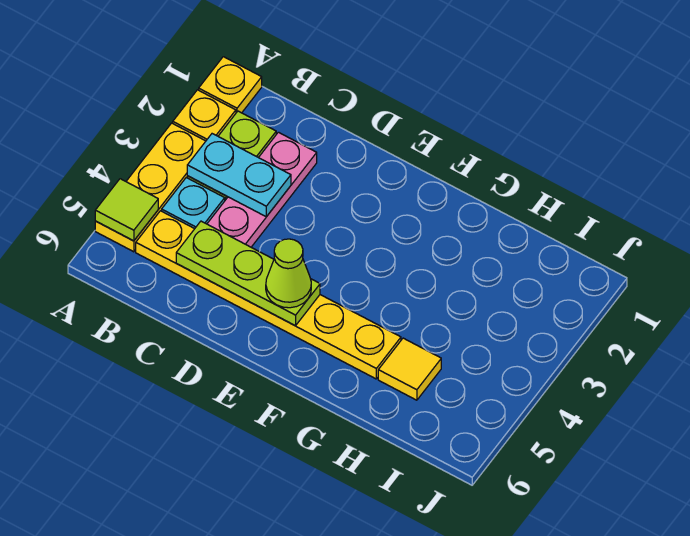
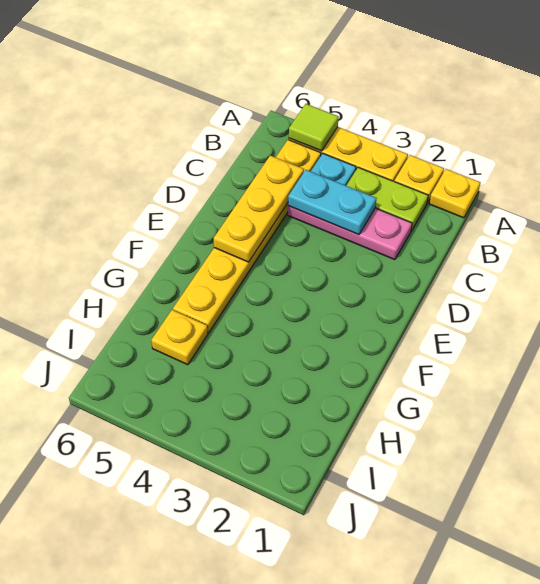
cyan plate B3:C3 level 2 -> cyan plate C3:C4 level 2
lime plate C5:E5 level 2 -> yellow plate C5:E5 level 2
lime cone E5 level 3 -> none
yellow tile H5 level 1 -> yellow plate H5 level 1

